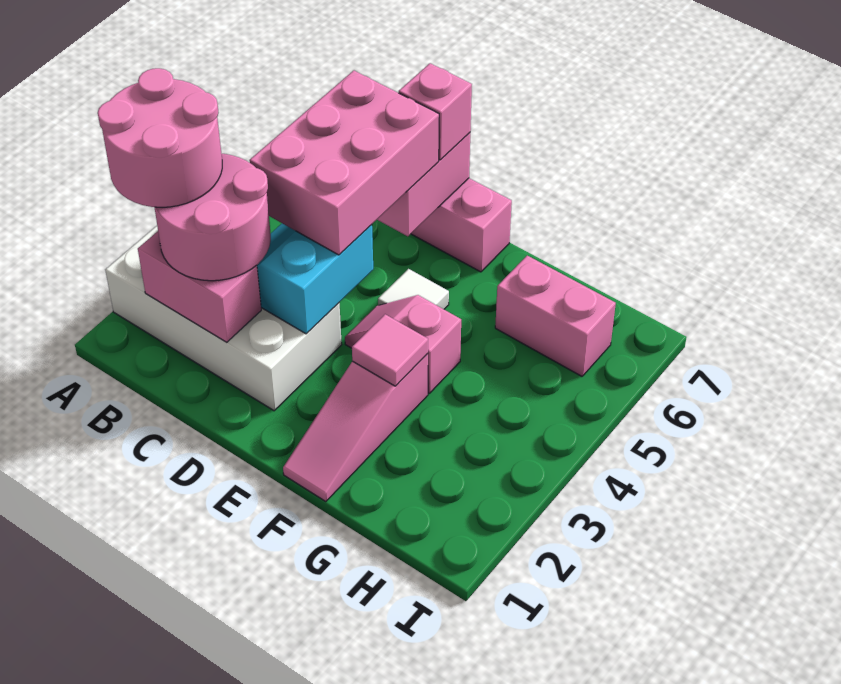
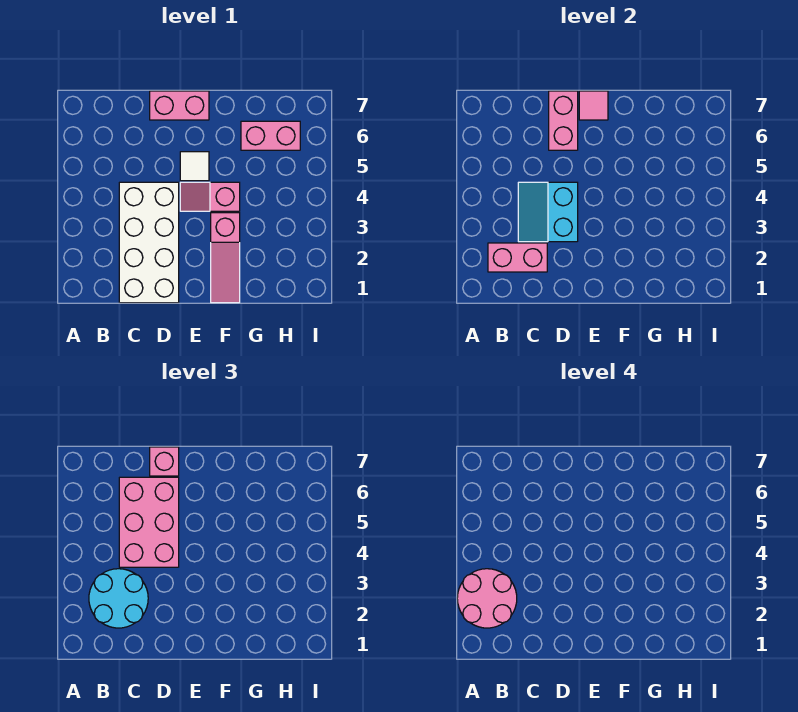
white brick A2:D3 level 1 -> white brick C1:D4 level 1
pink round brick B2:C3 level 3 -> cyan round brick B2:C3 level 3
pink tile F3 level 2 -> pink tile E7 level 2

